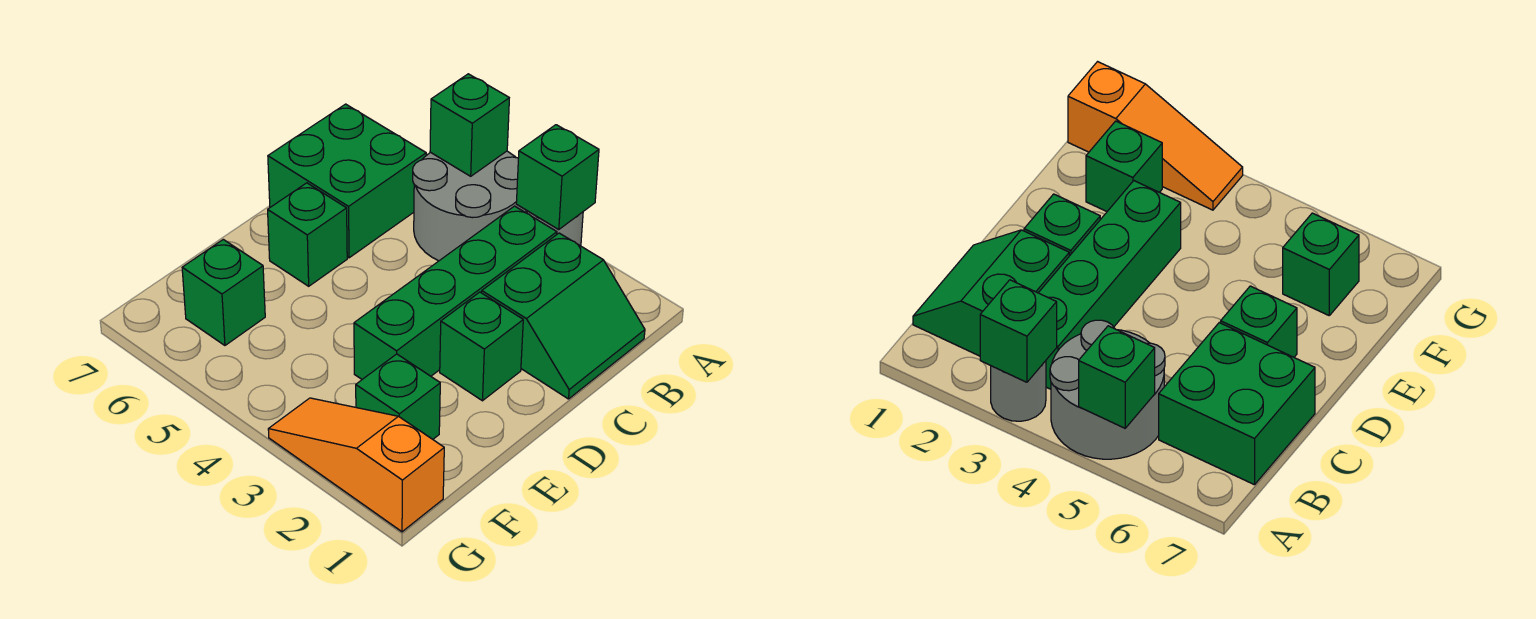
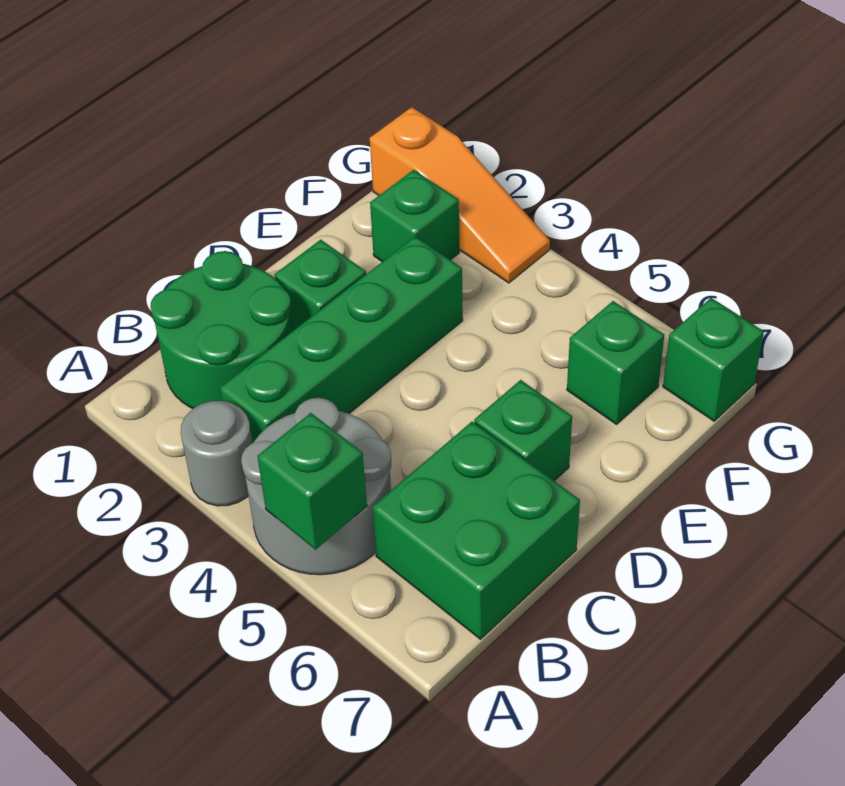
green brick A3 level 2 -> green brick G7 level 1
green slope B1:C2 level 1 top 2 -> green round brick B1:C2 level 1

